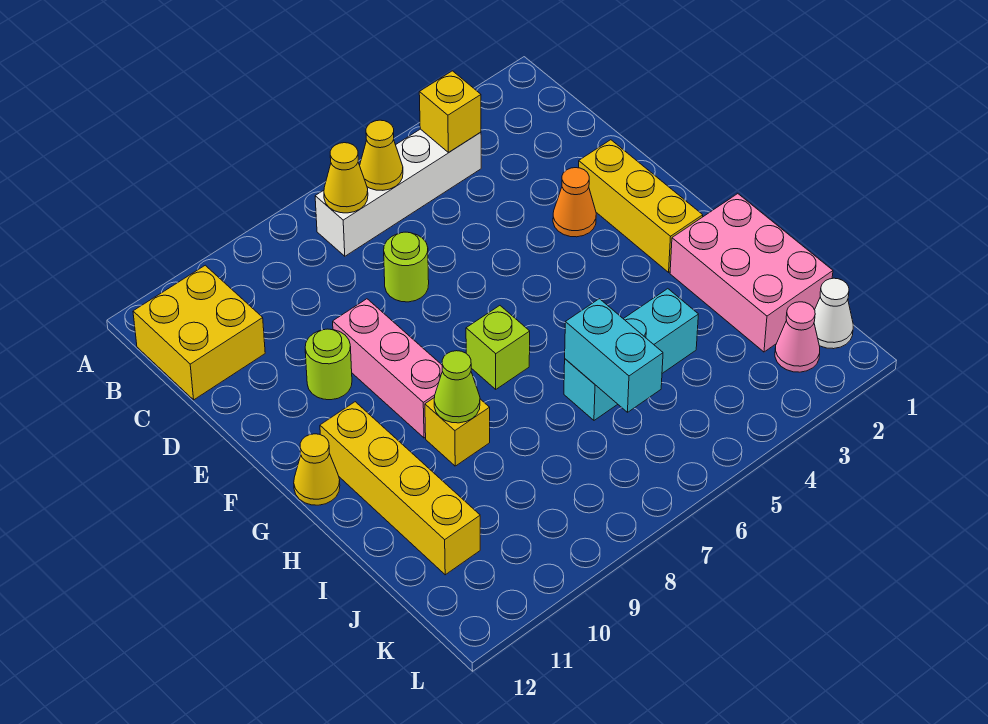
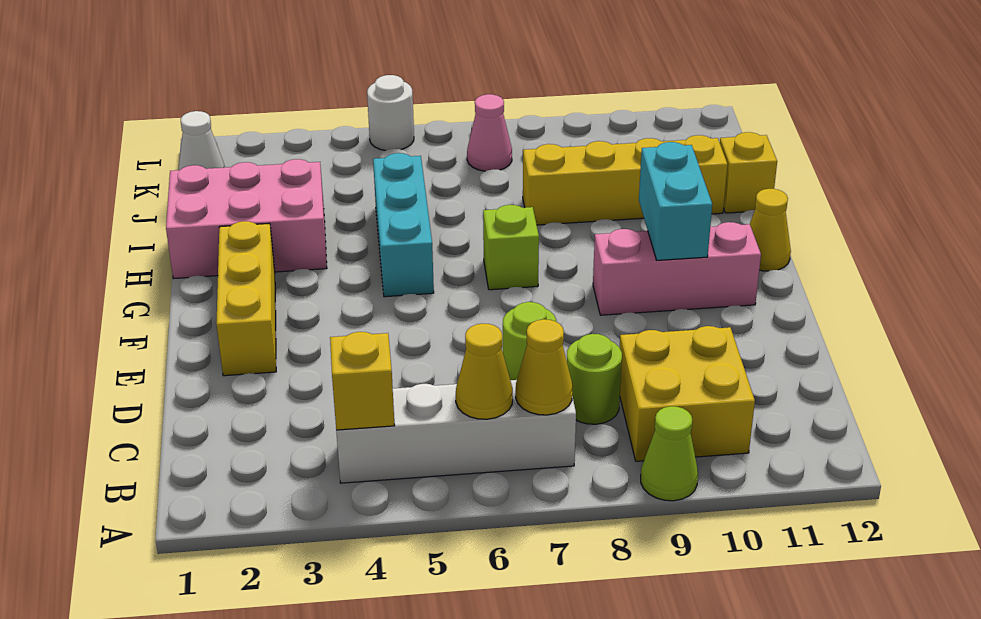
yellow brick B11:C12 level 1 -> yellow brick B9:C10 level 1
orange cone E3 level 1 -> none
pink brick E9:G9 level 1 -> pink brick F9:F11 level 1
lime round brick E10 level 1 -> lime round brick C8 level 1
yellow brick G11:J11 level 1 -> yellow brick I8:I11 level 1
pink brick H1:J2 level 1 -> pink brick H1:I3 level 1
yellow brick H9 level 1 -> yellow brick I12 level 1
lime cone H9 level 2 -> lime cone A9 level 1
cyan brick I4:I6 level 1 -> cyan brick G5:I5 level 1
cyan brick I6:J6 level 2 -> cyan brick F10:G10 level 2
pink cone K2 level 1 -> pink cone K7 level 1
none -> white round brick L5 level 1

